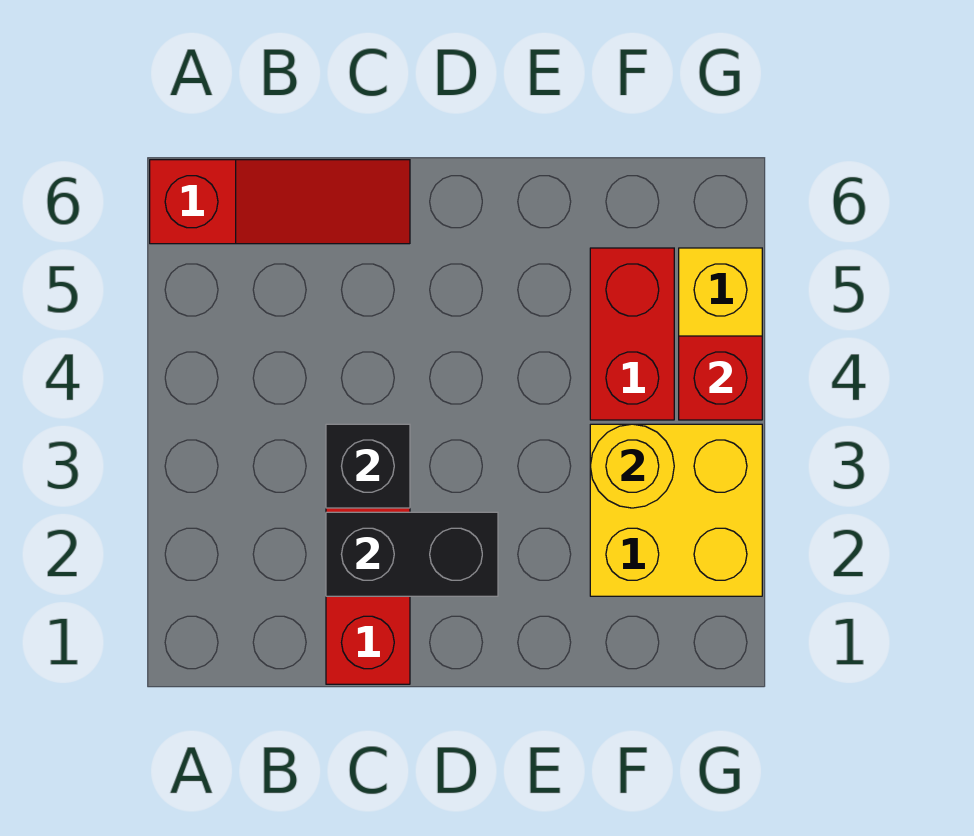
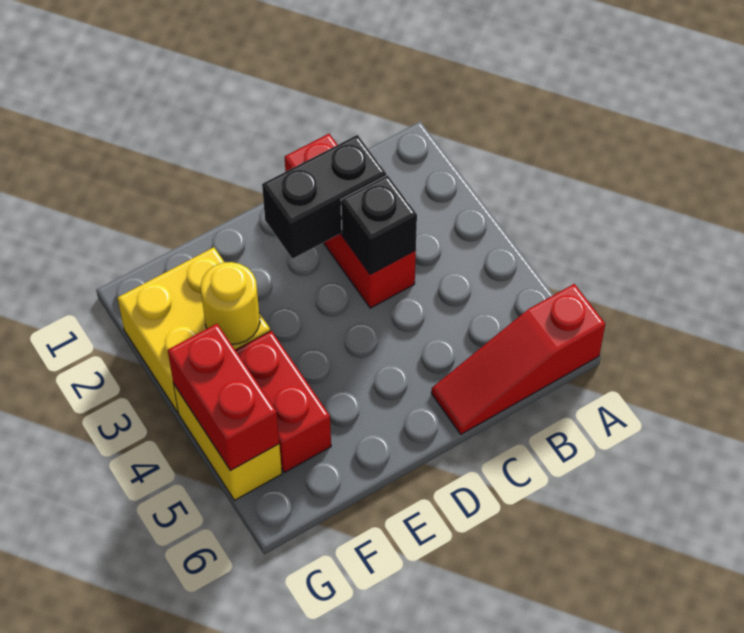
red brick G4 level 2 -> red brick G4:G5 level 2

